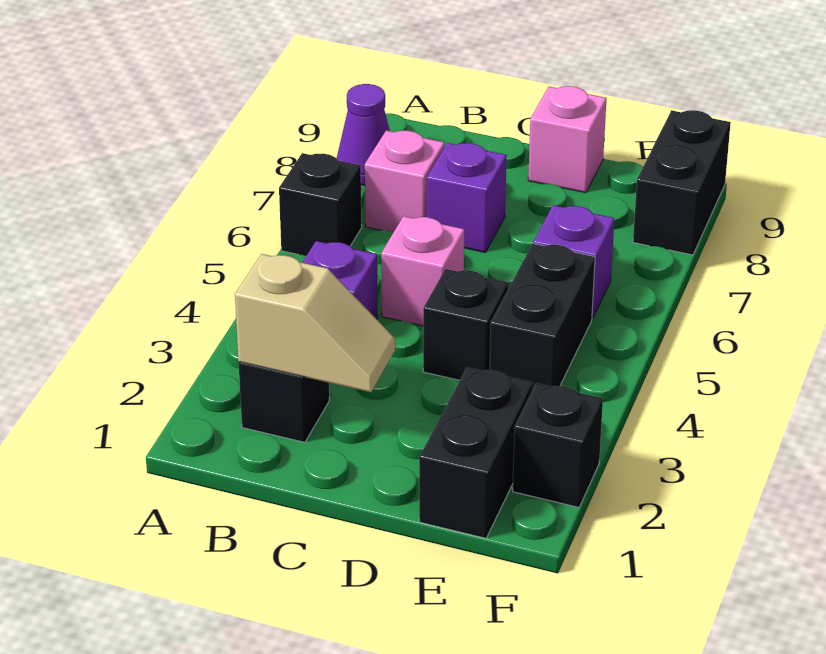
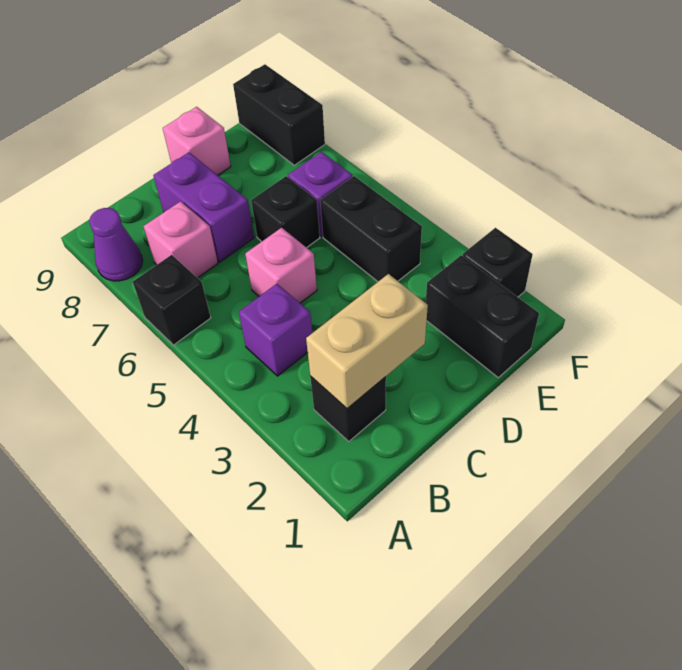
tan slope B2:C2 level 2 top B -> tan brick B2:C2 level 2
purple brick C7 level 1 -> purple brick C7:C8 level 1
black brick D4 level 1 -> black brick D6 level 1

